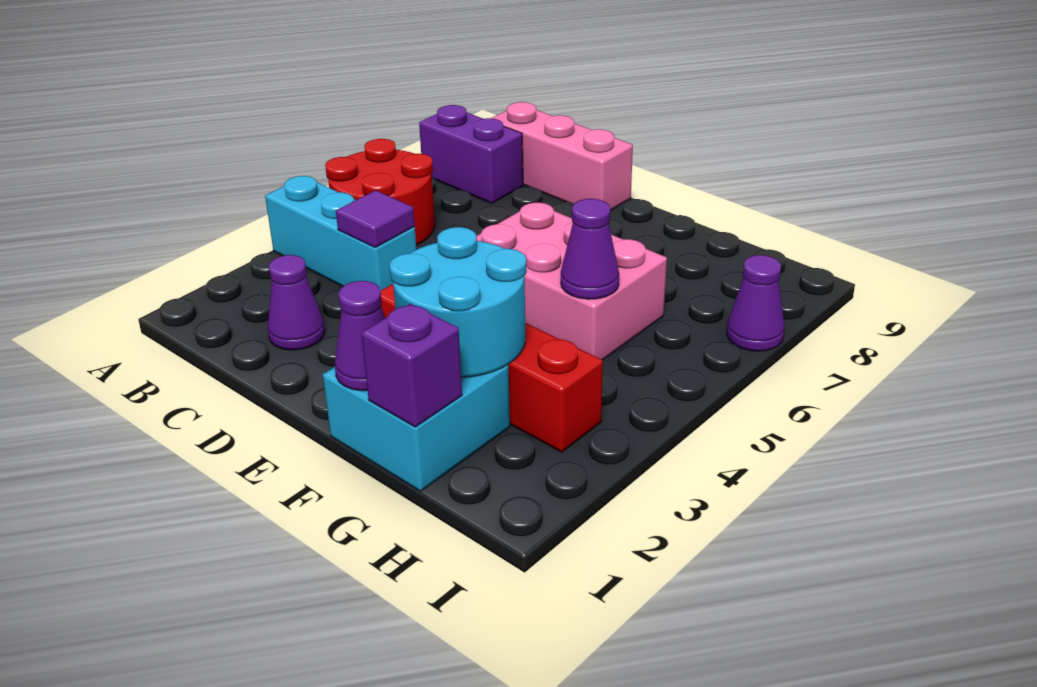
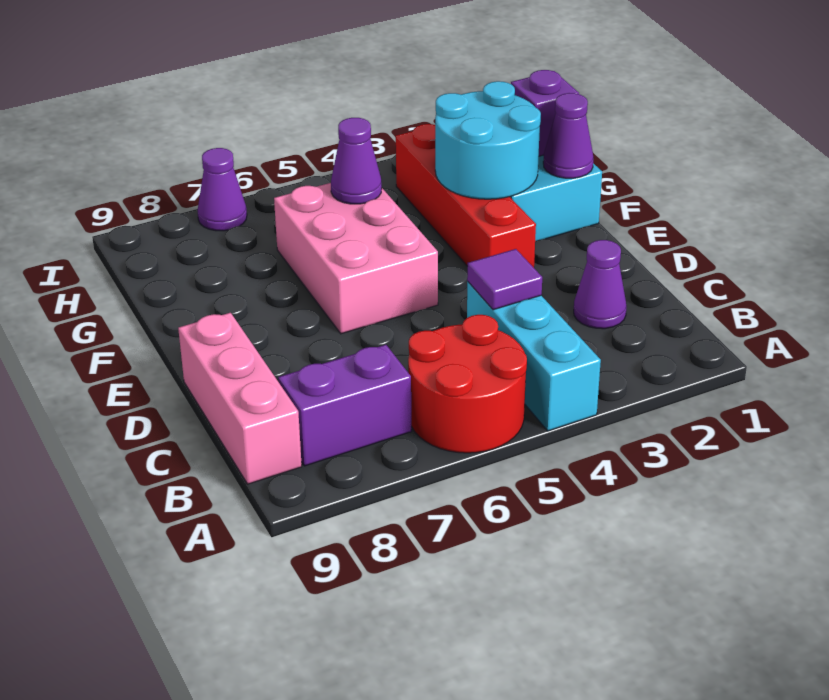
purple brick A8:B8 level 1 -> purple brick B7:B8 level 1

